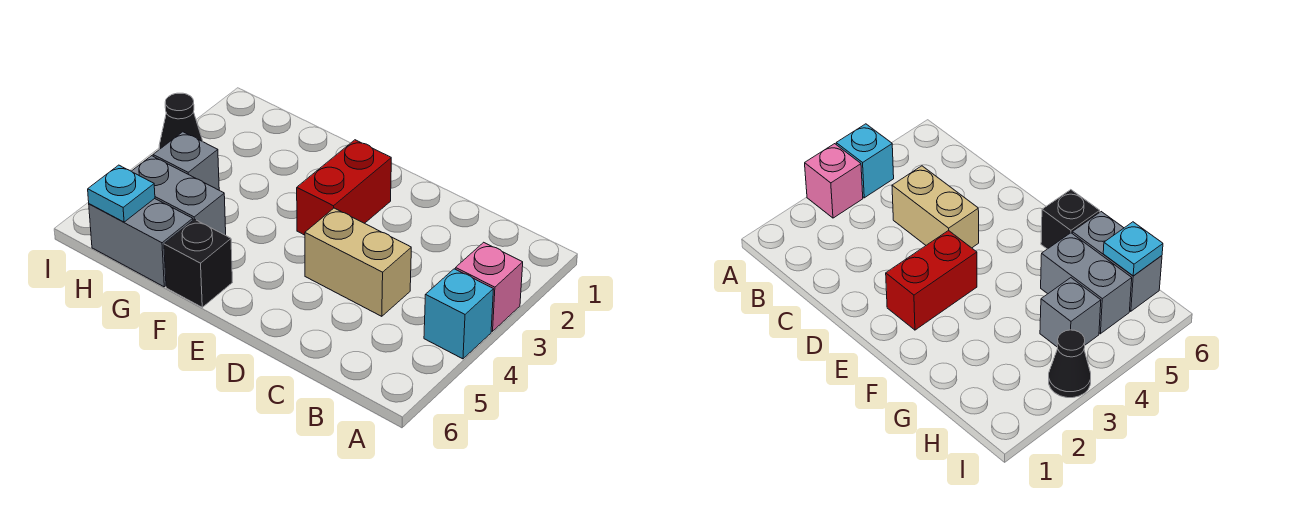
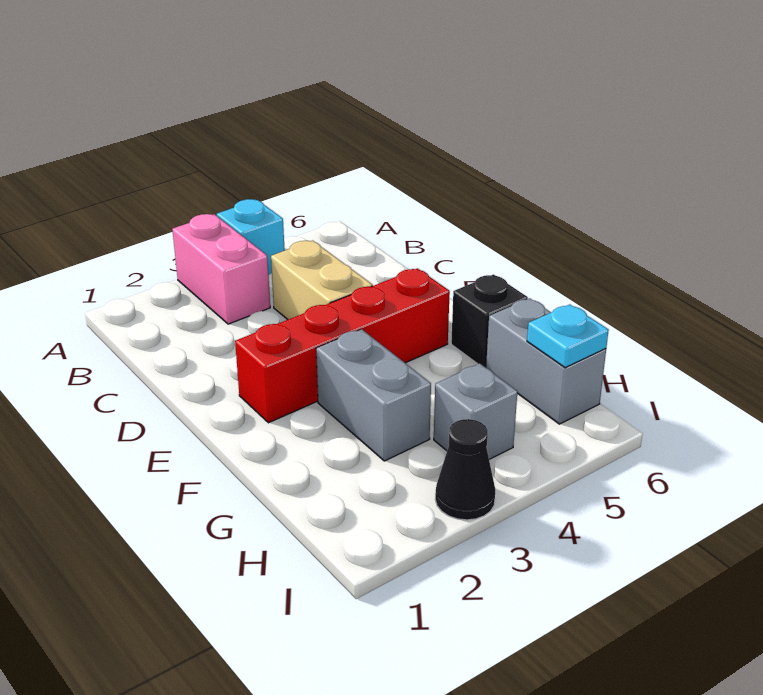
pink brick A3 level 1 -> pink brick A3:B3 level 1
red brick E2:E3 level 1 -> red brick E2:E5 level 1
grey brick G5:H5 level 1 -> grey brick F3:G3 level 1

